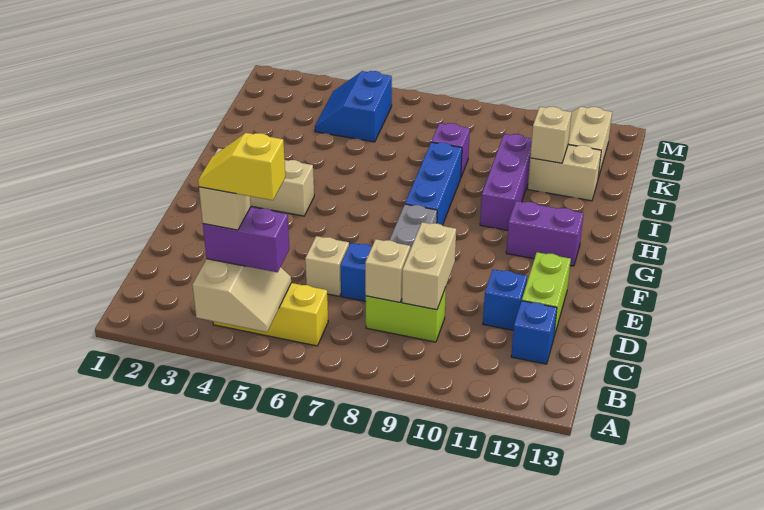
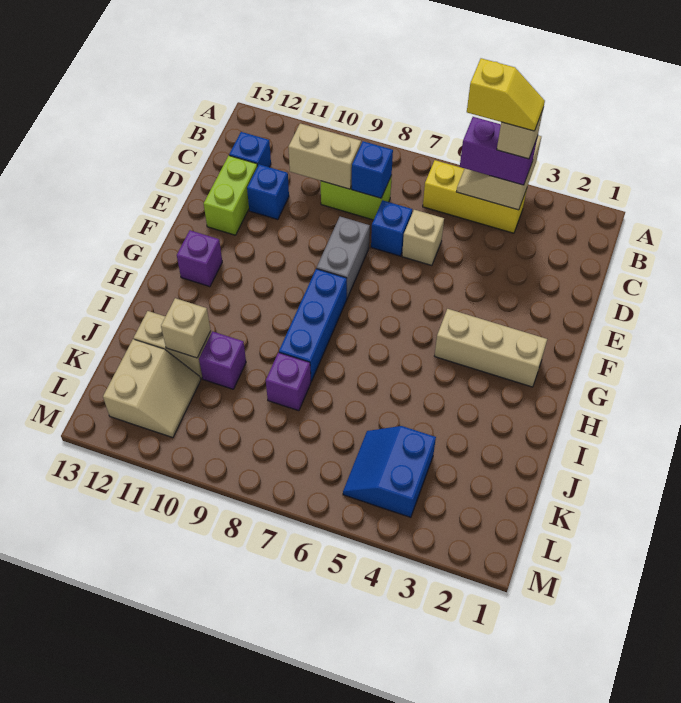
tan brick C8 level 2 -> blue brick C8 level 2
tan brick C9:D9 level 2 -> tan brick C9:C10 level 2
purple brick G11:G12 level 1 -> purple brick G12 level 1
purple brick H10:J10 level 1 -> purple brick J10 level 1
blue slope K4:L5 level 1 top 5 -> blue slope K4:L5 level 1 top 4

